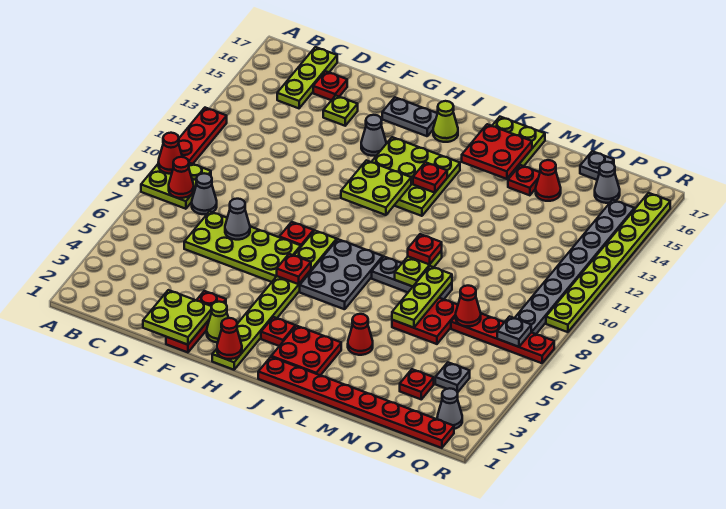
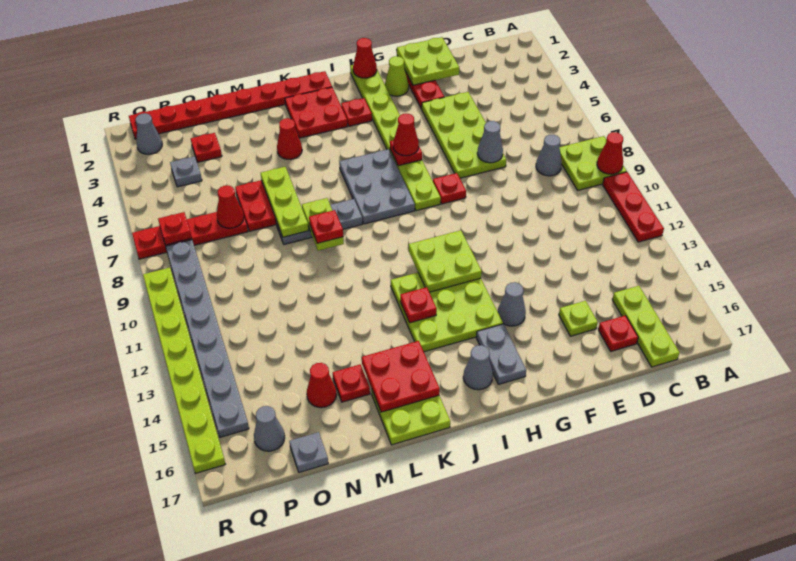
red cone B8 level 2 -> red cone H6 level 3
lime plate D6:G7 level 1 -> lime plate E4:F7 level 1
grey plate G16:H16 level 1 -> grey plate H15:H16 level 1
lime cone I16 level 1 -> grey cone I16 level 1
grey plate Q7 level 2 -> red plate Q7 level 2

